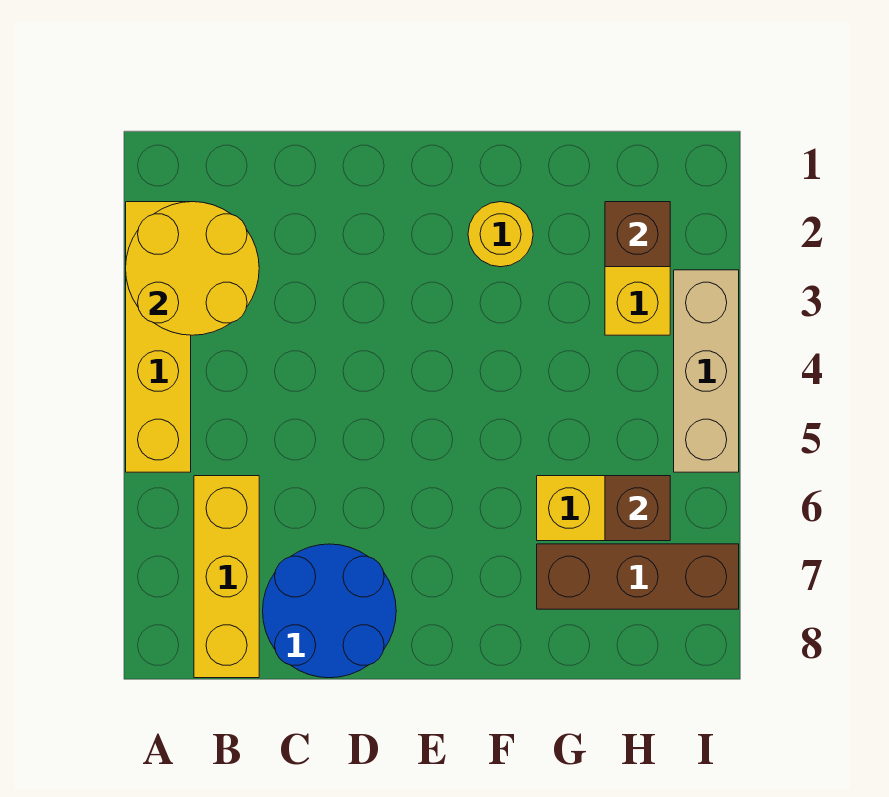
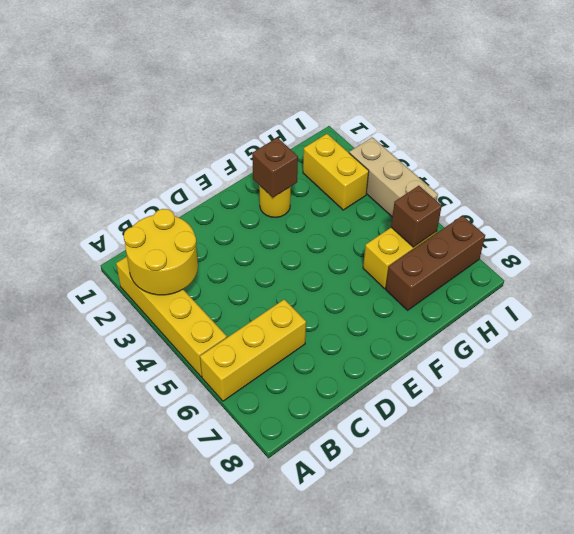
yellow brick B6:B8 level 1 -> yellow brick A6:C6 level 1
blue round brick C7:D8 level 1 -> none
brown brick H2 level 2 -> brown brick F2 level 2

